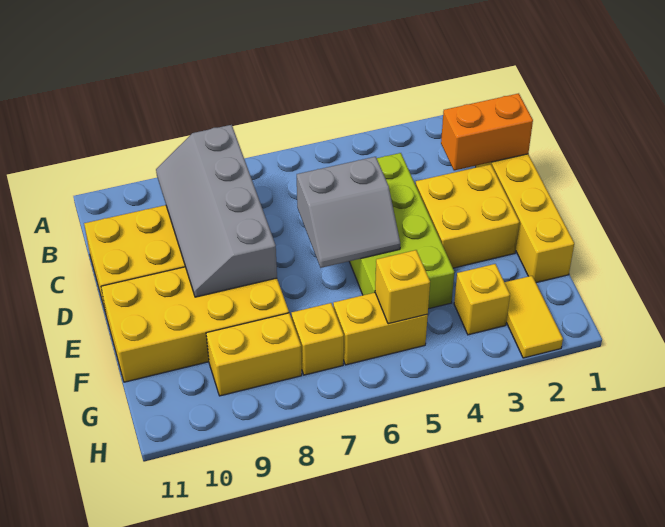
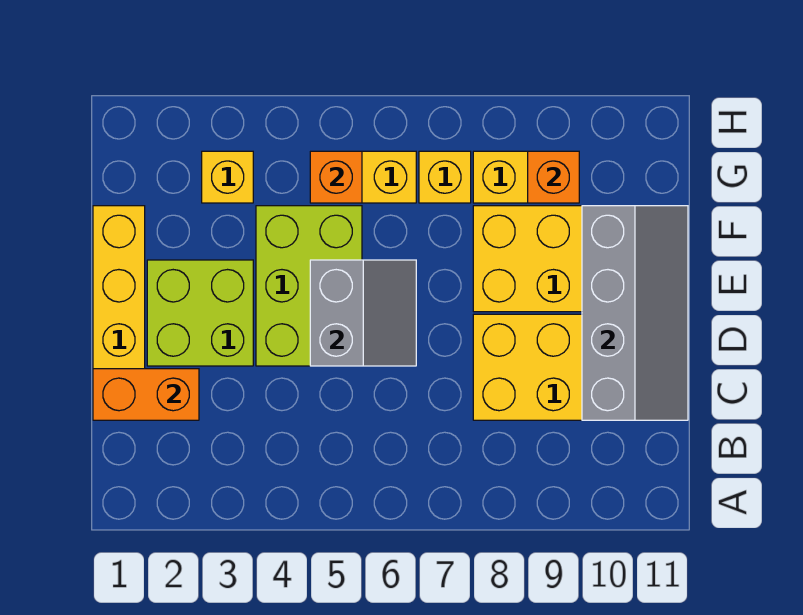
grey slope B8:E9 level 2 top 8 -> grey slope C10:F11 level 2 top 10
lime brick C4:F5 level 1 -> lime brick D4:F5 level 1
yellow brick D2:E3 level 1 -> lime brick D2:E3 level 1
grey slope D5:E6 level 2 top D -> grey slope D5:E6 level 2 top 5
yellow tile G2:H2 level 1 -> none
yellow brick G5 level 2 -> orange brick G5 level 2
none -> orange brick G9 level 2

